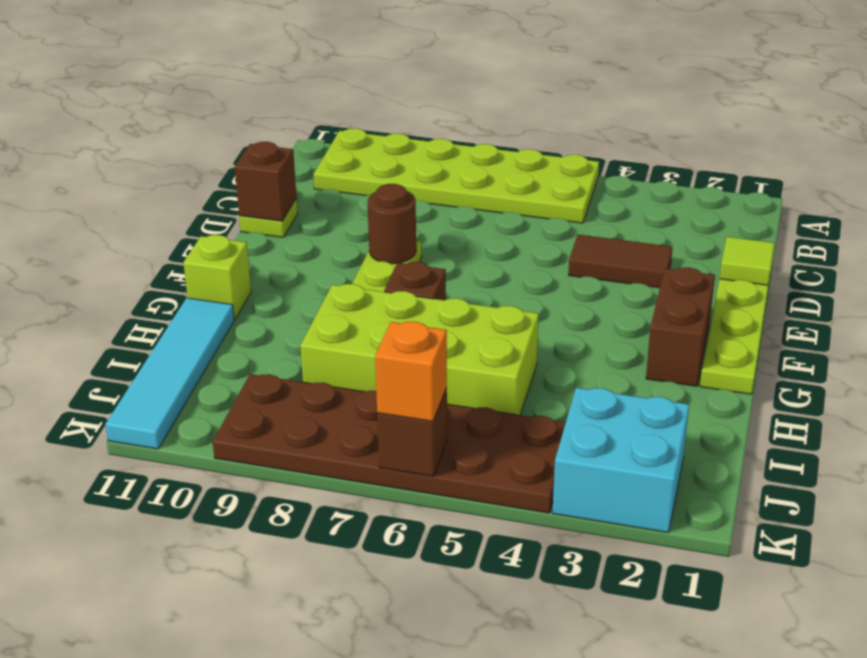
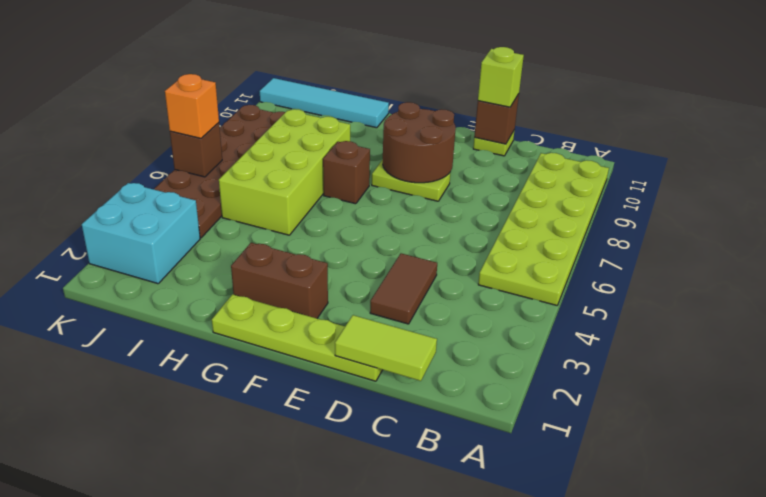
lime tile D1 level 2 -> lime tile C1:D1 level 2
brown round brick E8 level 2 -> brown round brick E8:F9 level 2
lime brick G11 level 1 -> lime brick D11 level 3

